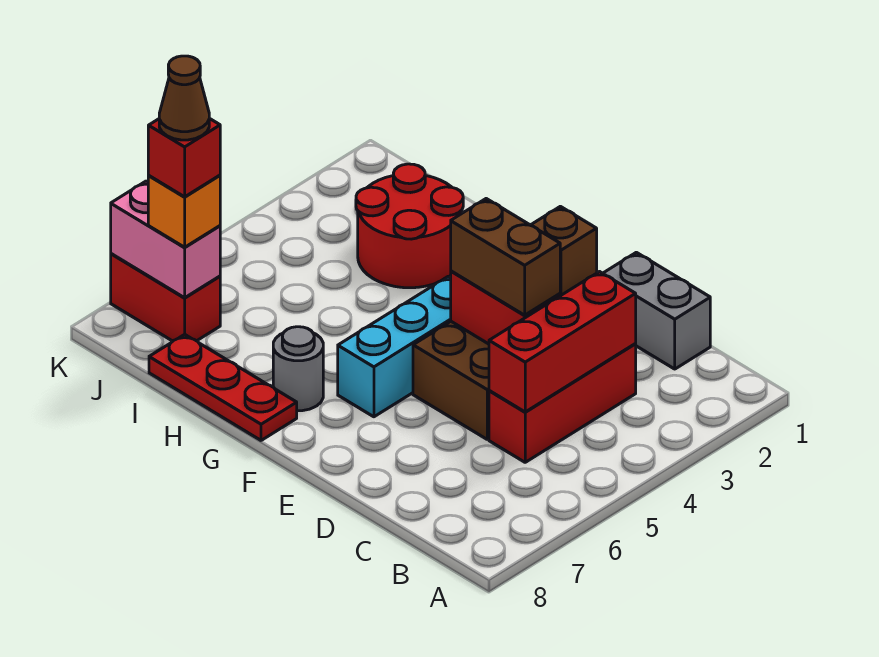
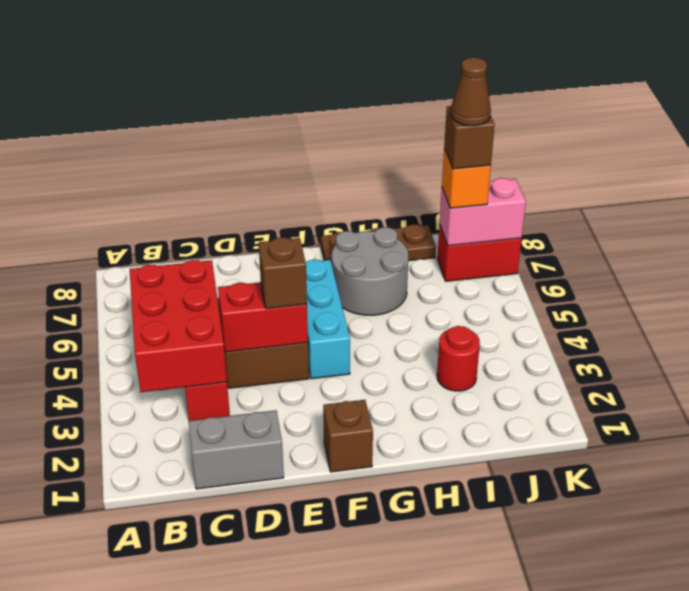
red brick C3:C5 level 2 -> red brick B3:C5 level 2
brown brick D4:E4 level 3 -> brown brick E4 level 3
grey round brick G7 level 1 -> grey round brick G6:H7 level 1
red plate G8:I8 level 1 -> brown plate G8:I8 level 1
red round brick H2:I3 level 1 -> red round brick I3 level 1
red brick J7 level 4 -> brown brick J7 level 4

